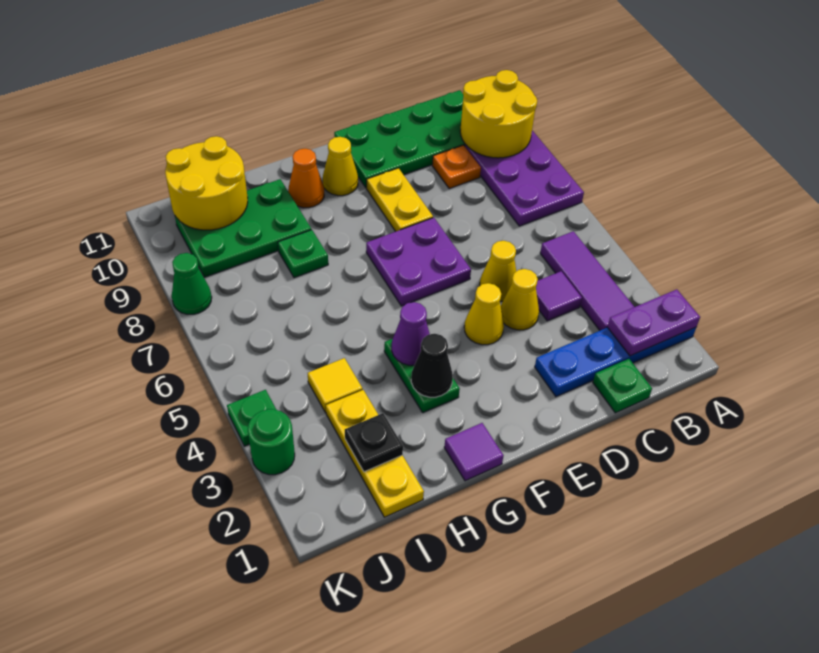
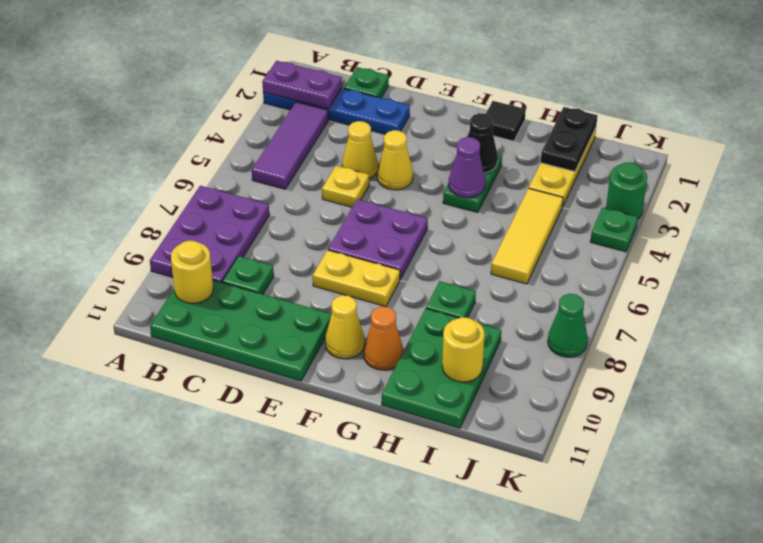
yellow round brick A9:B10 level 2 -> yellow round brick B10 level 2
purple tile C4 level 1 -> none
orange plate C9 level 1 -> green plate C9 level 1
yellow cone D5 level 1 -> yellow plate D5 level 1
yellow plate E8:E9 level 1 -> yellow plate E8:F8 level 1
purple tile G1 level 1 -> black tile G1 level 1
green plate H9:J10 level 1 -> green plate H9:I11 level 1
black plate I2 level 2 -> black plate I1:I2 level 2
yellow tile I4 level 1 -> yellow tile I4:I6 level 1
yellow round brick I10:J11 level 2 -> yellow round brick I10 level 2

